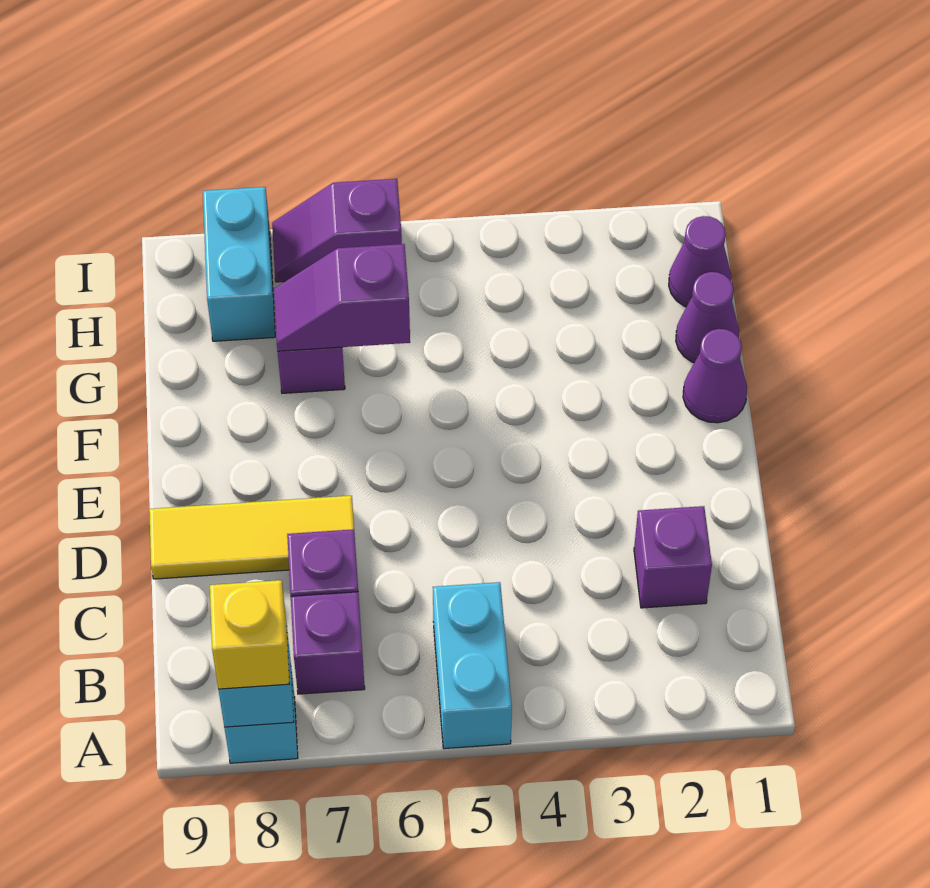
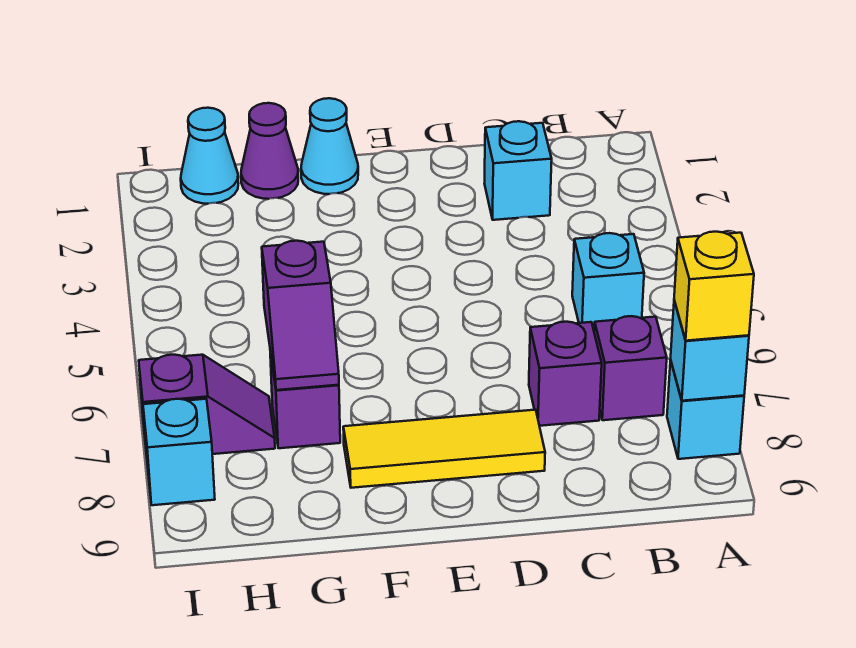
cyan brick A5:B5 level 1 -> cyan brick B5 level 1
purple brick C2 level 1 -> cyan brick C2 level 1
yellow tile D7:D9 level 1 -> yellow tile D8:F8 level 1
purple cone F1 level 1 -> cyan cone F1 level 1
purple cone H1 level 1 -> cyan cone H1 level 1
cyan brick H8:I8 level 1 -> cyan brick I8 level 1
purple slope I6:I7 level 1 top 6 -> purple slope H7:I7 level 1 top I

